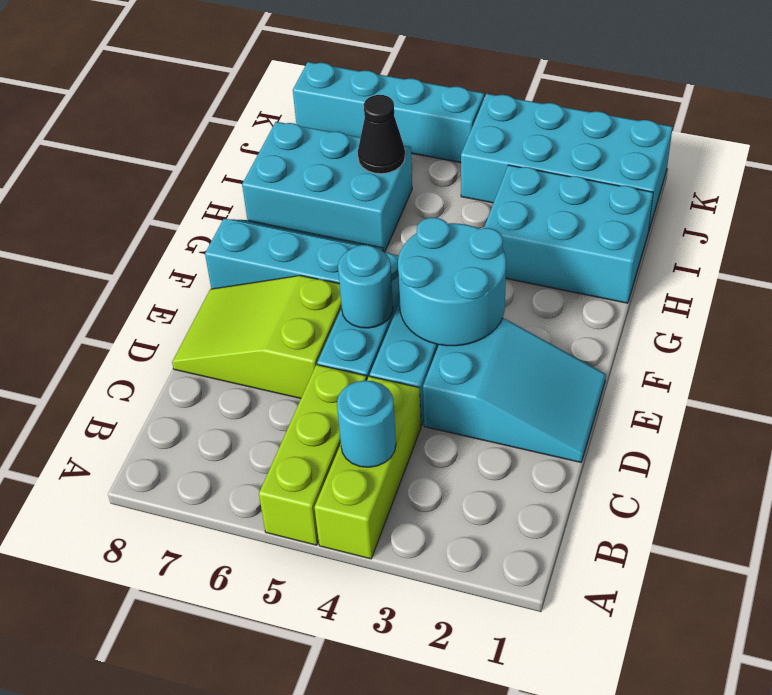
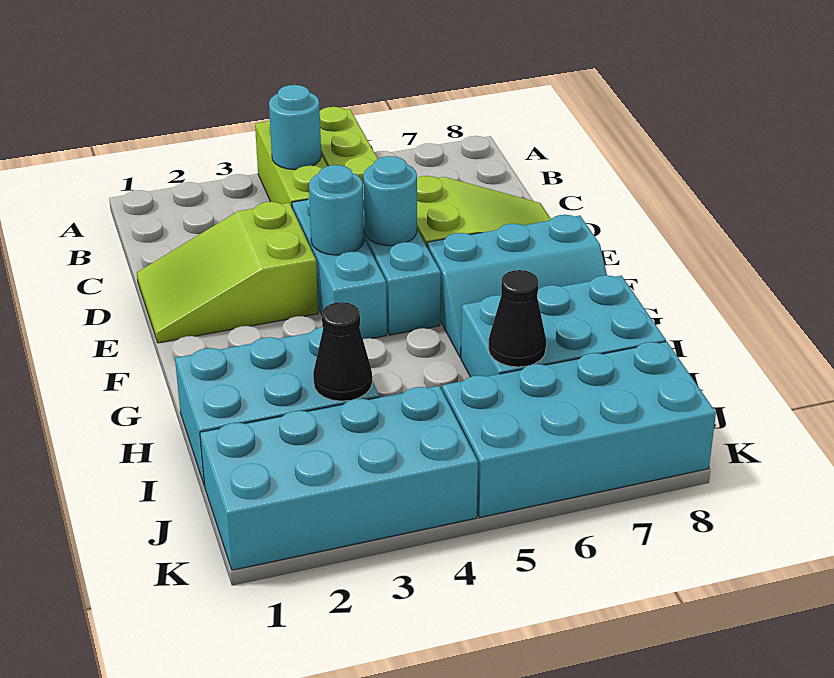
cyan slope D1:E3 level 1 top 3 -> lime slope D1:E3 level 1 top 3
cyan round brick E3:F4 level 2 -> cyan round brick E4 level 2
none -> black cone I3 level 2
cyan brick K5:K8 level 1 -> cyan brick J5:K8 level 1

